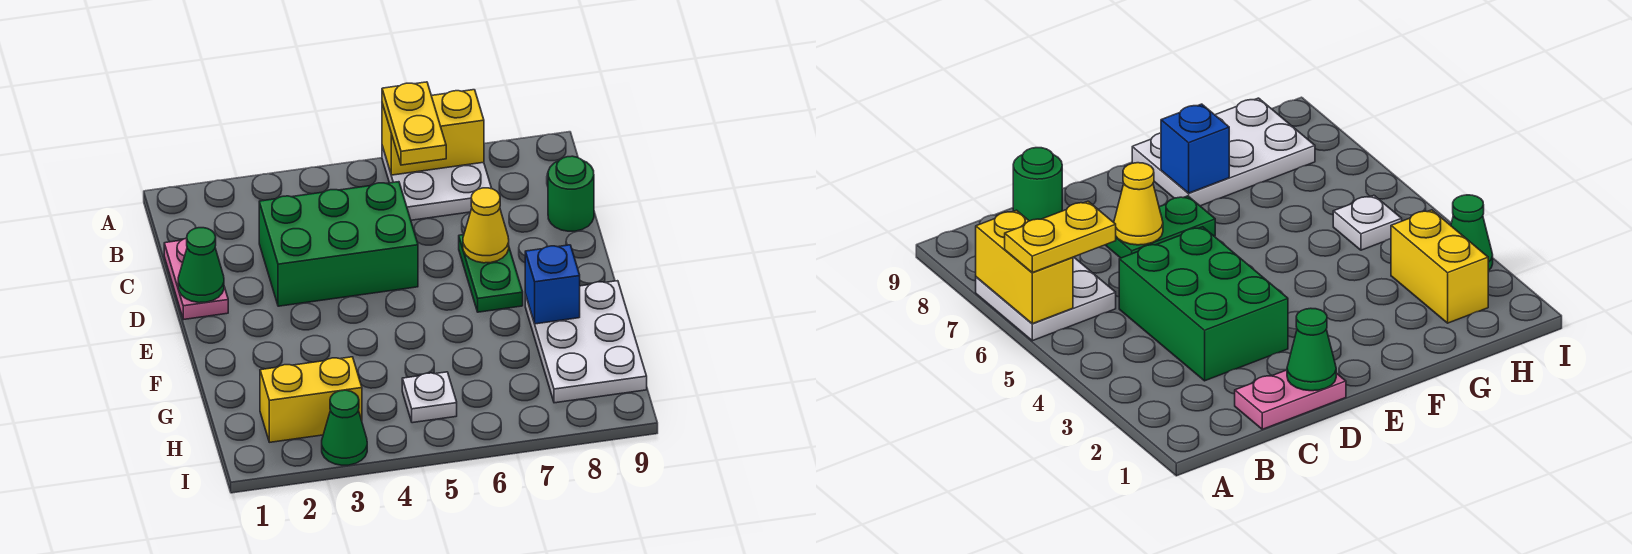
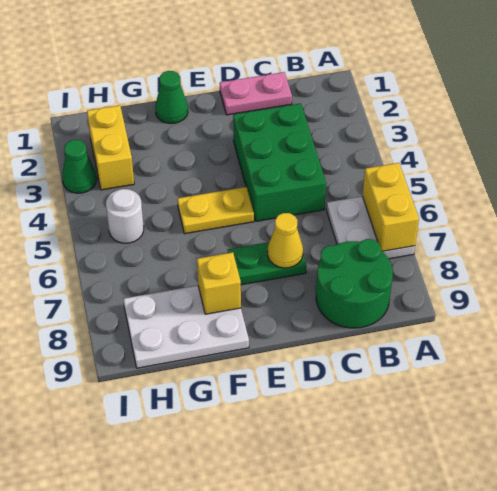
yellow plate A6:B6 level 3 -> yellow plate E5:F5 level 1
green round brick C9 level 1 -> green round brick B8:C9 level 1
green cone D1 level 2 -> green cone F1 level 1
blue brick F8 level 2 -> yellow brick F8 level 2
white plate H5 level 1 -> white round brick H5 level 1

